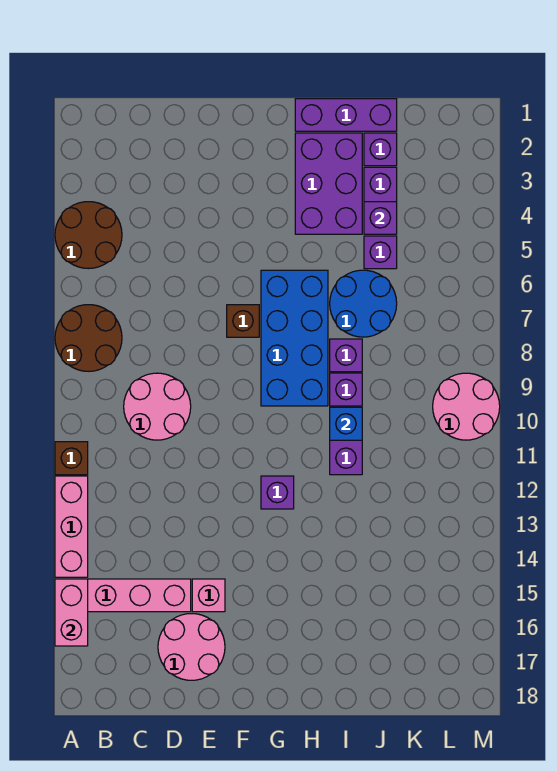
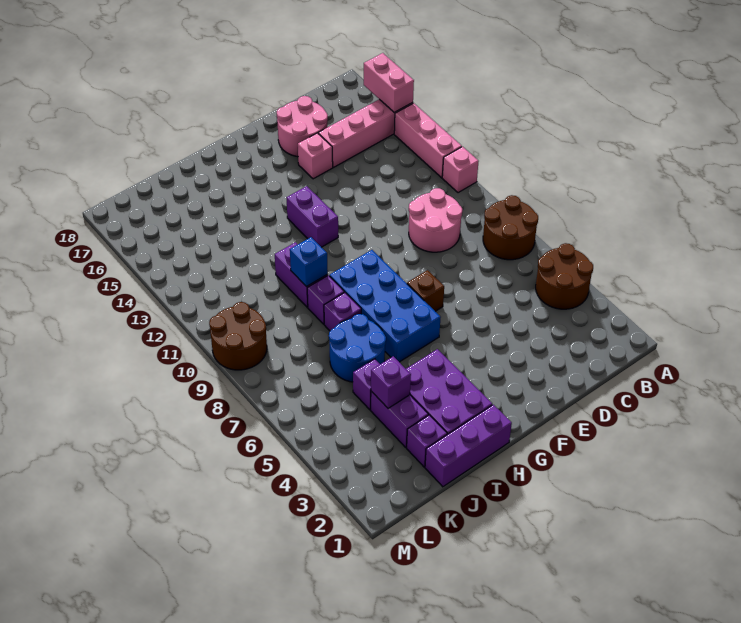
brown brick A11 level 1 -> pink brick A11 level 1
purple brick G12 level 1 -> purple brick G12:G13 level 1
pink round brick L9:M10 level 1 -> brown round brick L9:M10 level 1

